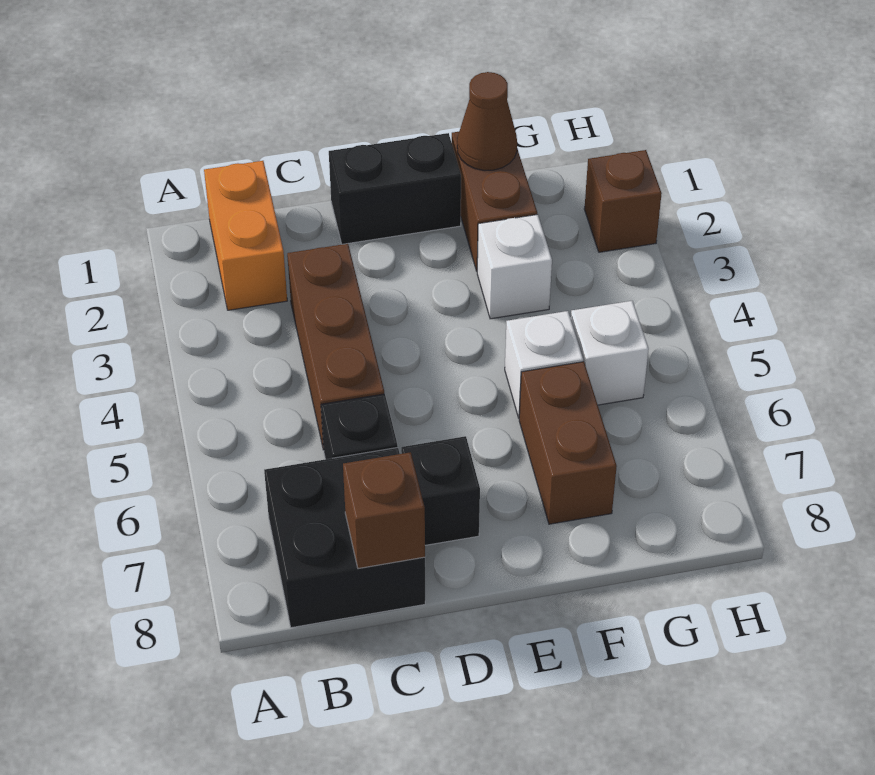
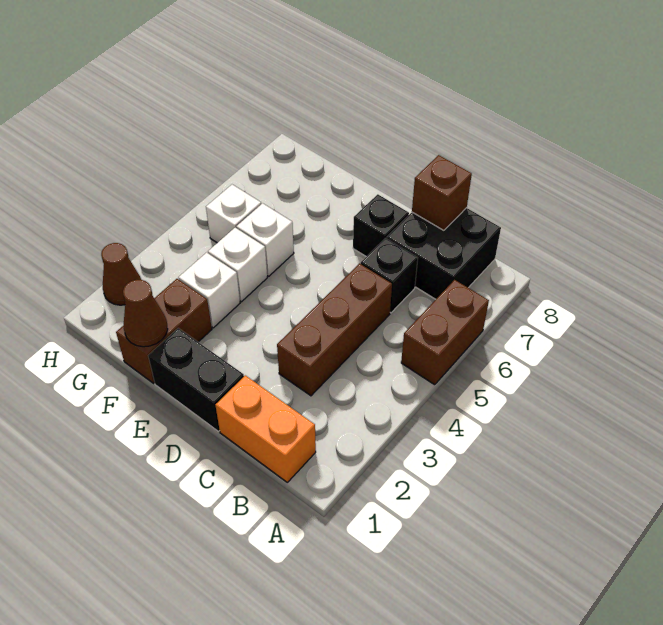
orange brick B1:B2 level 1 -> orange brick B1:C1 level 1
none -> white brick F4 level 1
brown brick F6:F7 level 1 -> brown brick A5:A6 level 1
brown brick H2 level 1 -> brown cone H2 level 1

